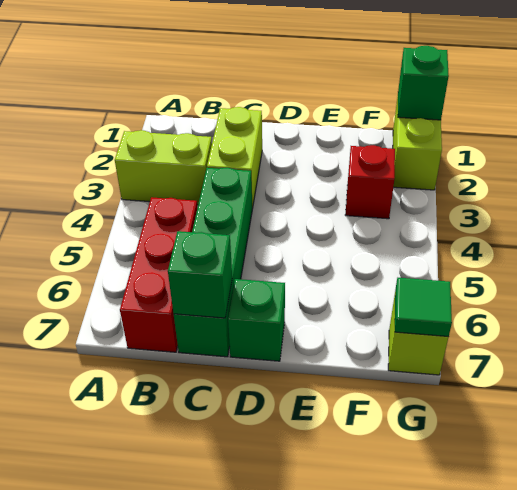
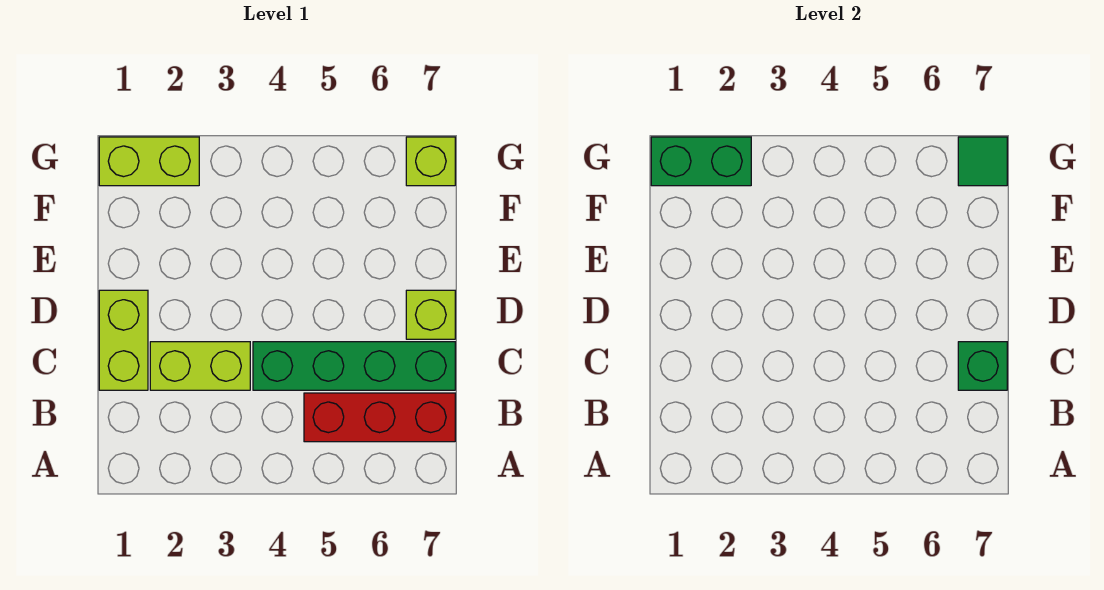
lime brick A3:B3 level 1 -> lime brick C1:D1 level 1
green brick D7 level 1 -> lime brick D7 level 1
red brick F3 level 1 -> none
green brick G1 level 2 -> green brick G1:G2 level 2

